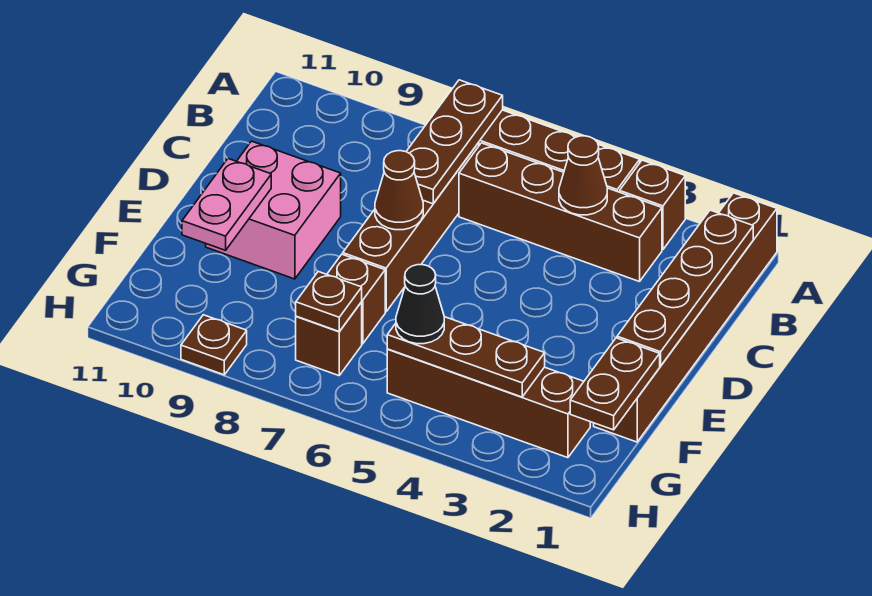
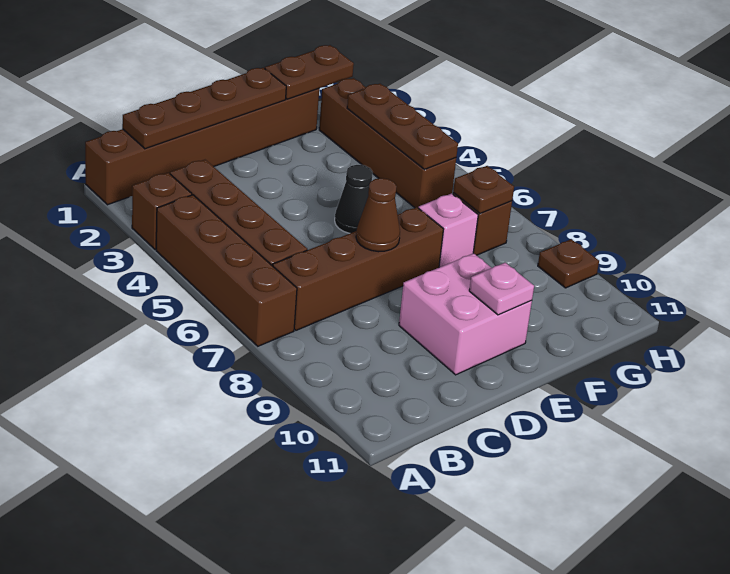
brown plate A7:C7 level 2 -> none
brown cone B4 level 2 -> none
pink plate E10:F10 level 2 -> pink plate E10 level 2
brown brick F7 level 1 -> pink brick F7 level 1
black cone G5 level 3 -> black cone E5 level 1

